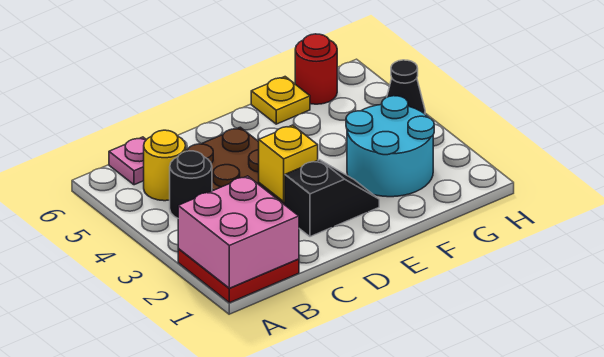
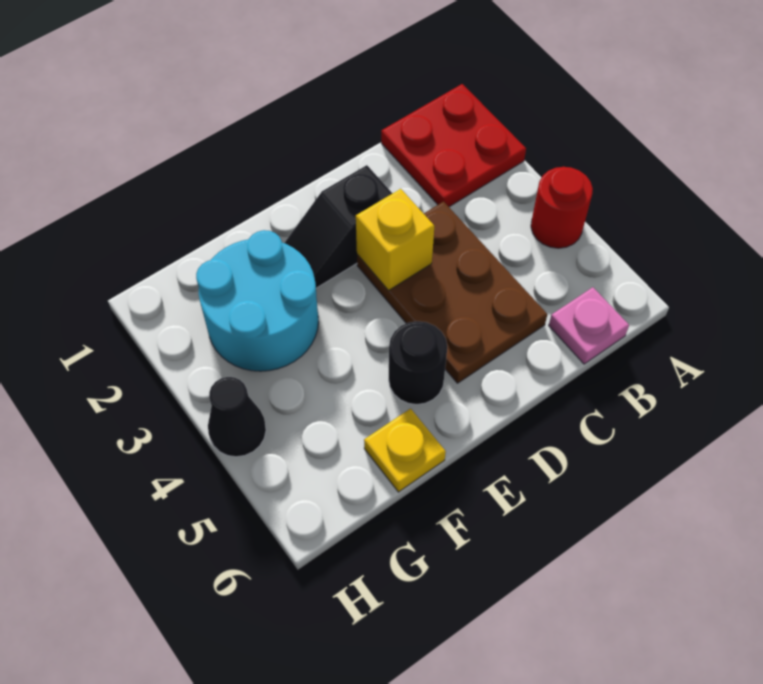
pink brick A1:B2 level 2 -> none
black round brick B4 level 1 -> black round brick E5 level 1
yellow round brick B5 level 1 -> none
red round brick G6 level 1 -> red round brick A4 level 1

